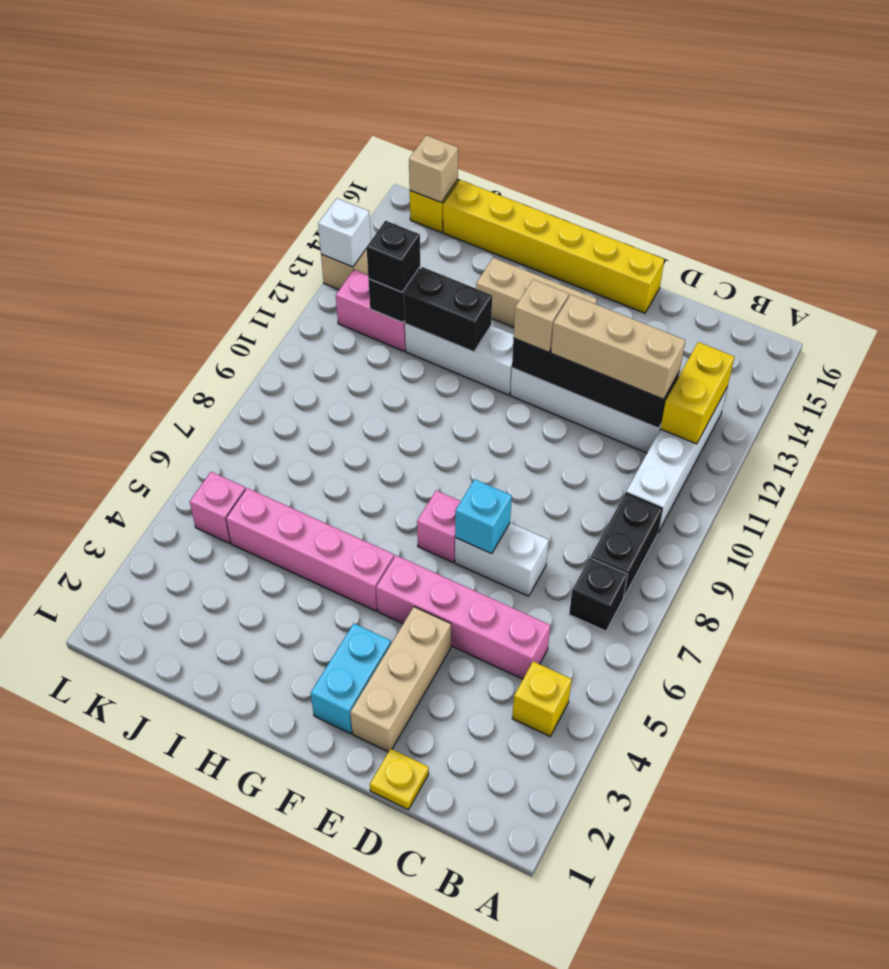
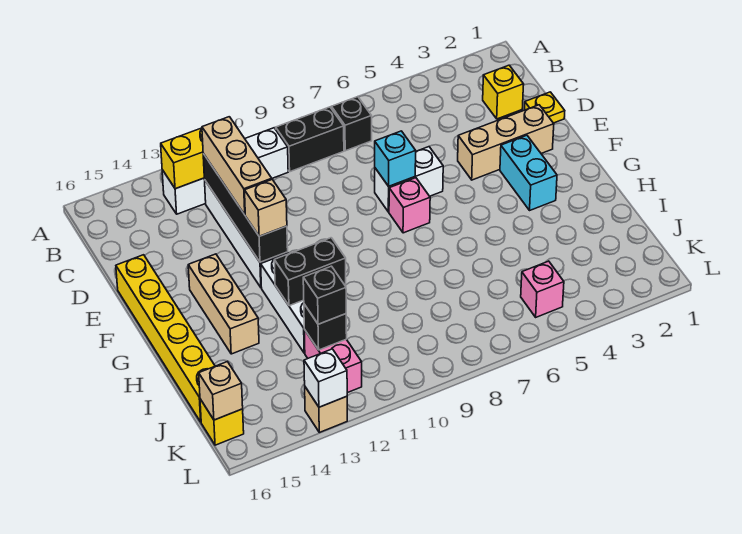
yellow brick B4 level 1 -> yellow brick C2 level 1
pink brick C5:F5 level 1 -> none
white brick D7:E7 level 1 -> white brick E6:E7 level 1
cyan brick F2:F3 level 1 -> cyan brick F3:G3 level 1
pink brick G5:J5 level 1 -> none
black brick H12:I12 level 2 -> black brick H11:H12 level 2

